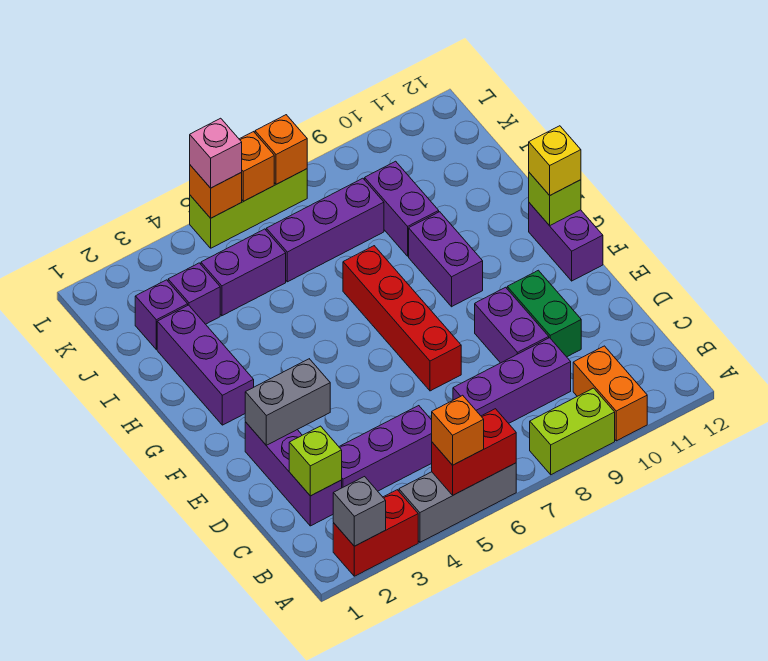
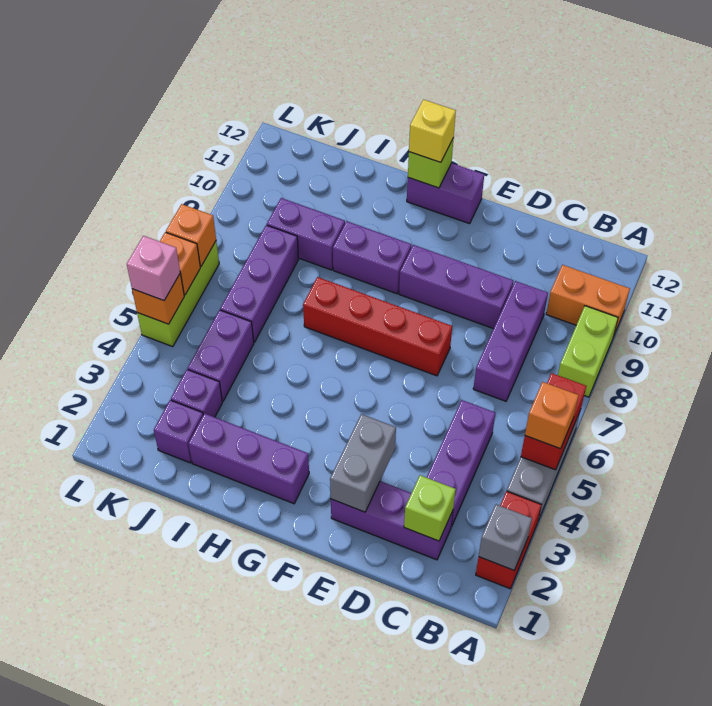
purple brick D9:E9 level 1 -> purple brick D9:F9 level 1
green brick D10:E10 level 1 -> none

